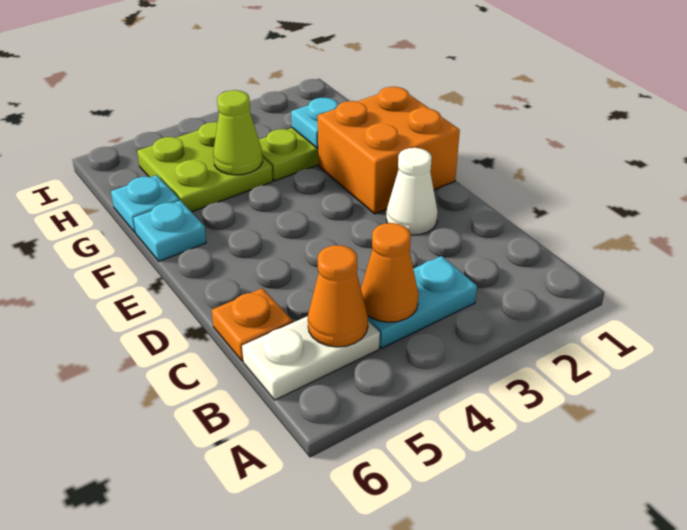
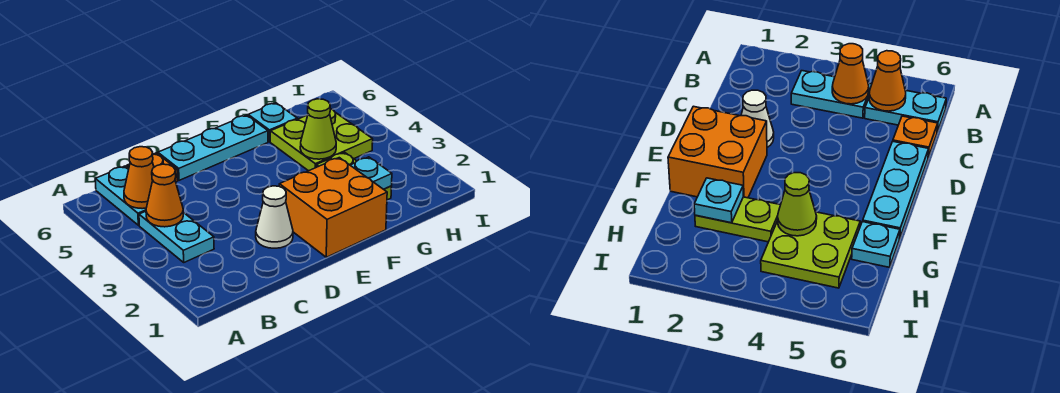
white plate B5:B6 level 1 -> cyan plate B5:B6 level 1
cyan plate F6 level 1 -> cyan plate D6:F6 level 1

